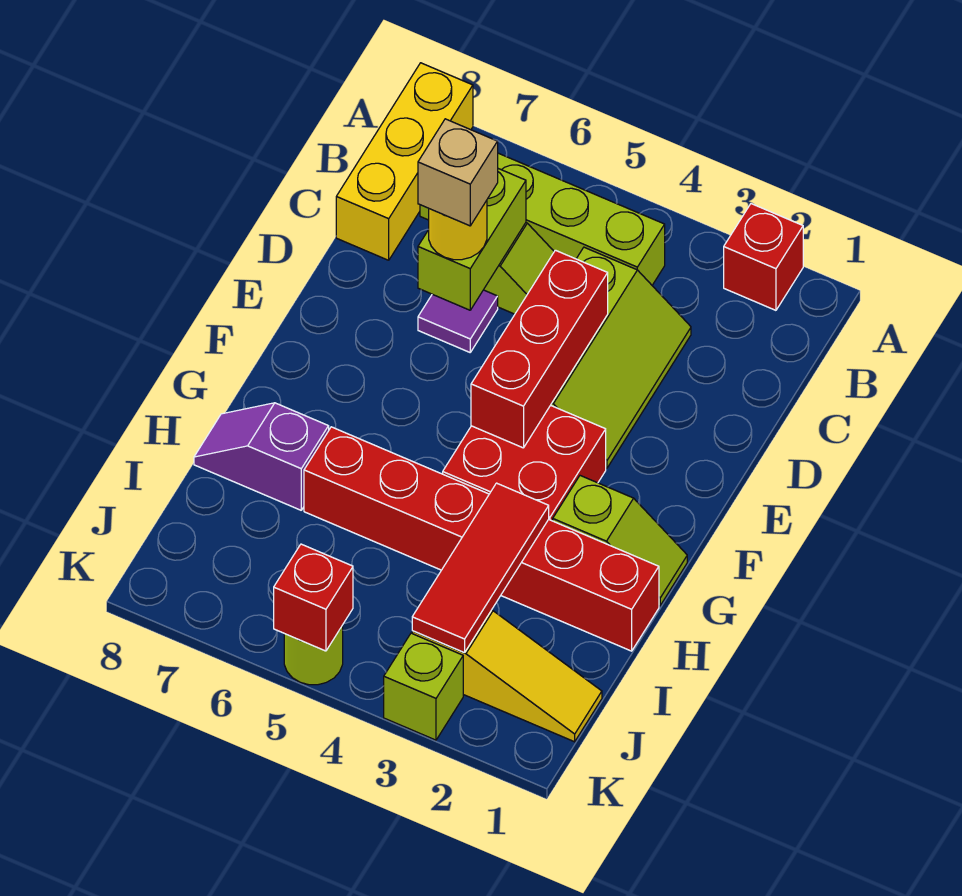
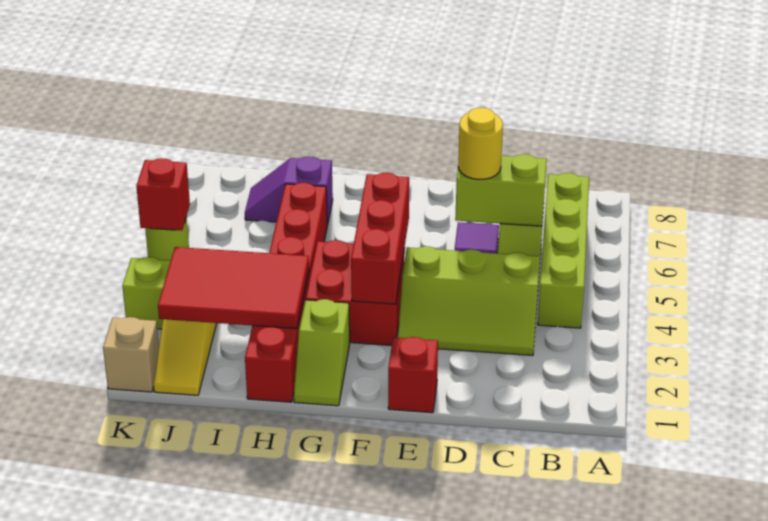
red brick A2 level 1 -> red brick E1 level 1
yellow brick A8:C8 level 1 -> none
red brick D4:F4 level 2 -> red brick F3:F5 level 2
tan brick D6 level 4 -> tan brick K1 level 1
red tile H3:J3 level 2 -> red tile H2:J3 level 2
purple slope H7:H8 level 1 top 7 -> purple slope H7:I7 level 1 top H

